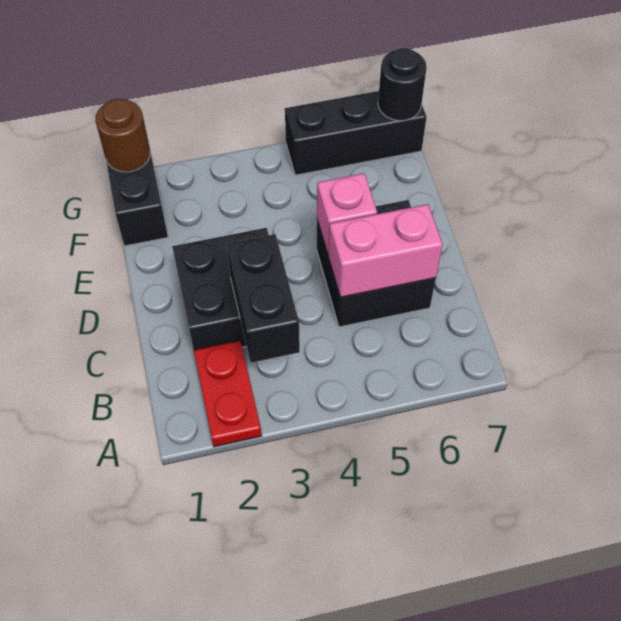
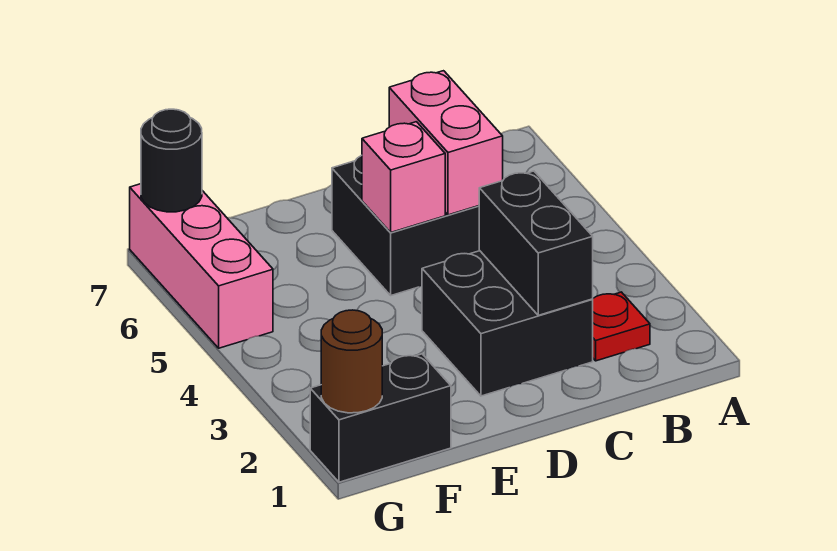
red plate A2:B2 level 1 -> red plate B2 level 1
black brick B3:C3 level 2 -> black brick C2:C3 level 2
black brick G5:G7 level 1 -> pink brick G5:G7 level 1

